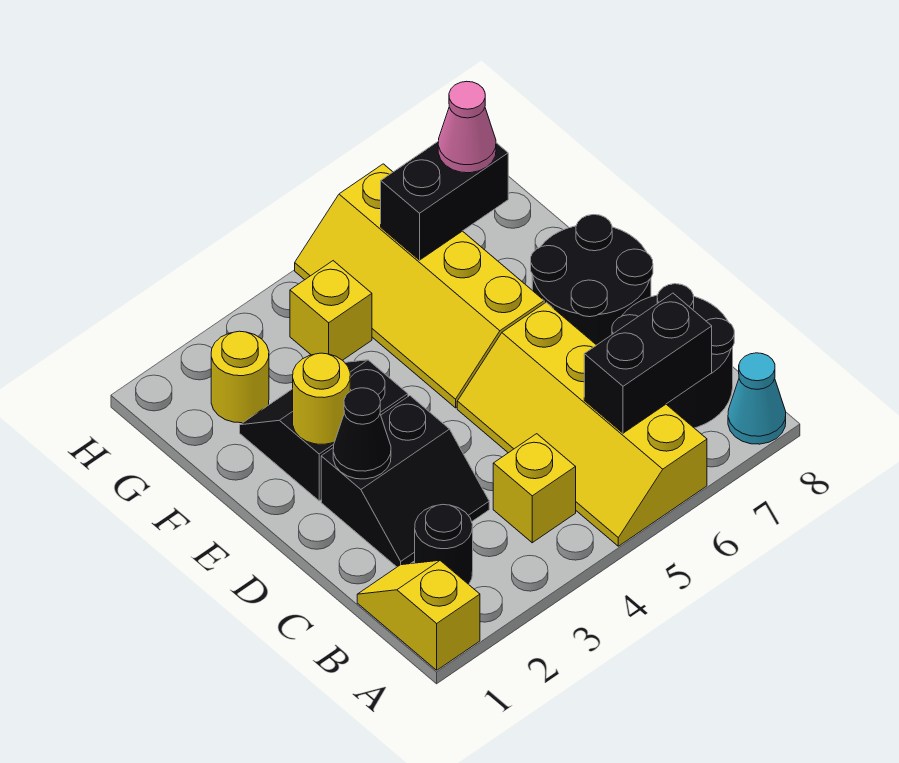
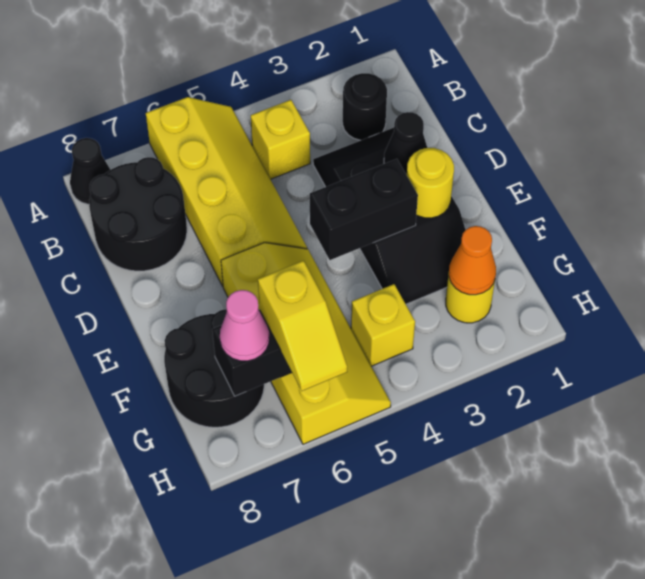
yellow slope A1:B1 level 1 top A -> yellow slope G6:H6 level 3 top G
cyan cone A8 level 1 -> black cone A8 level 1
black brick B6:B7 level 2 -> black brick E3:E4 level 2
black round brick D7:E8 level 1 -> black round brick F7:G8 level 1
none -> orange cone G2 level 2

